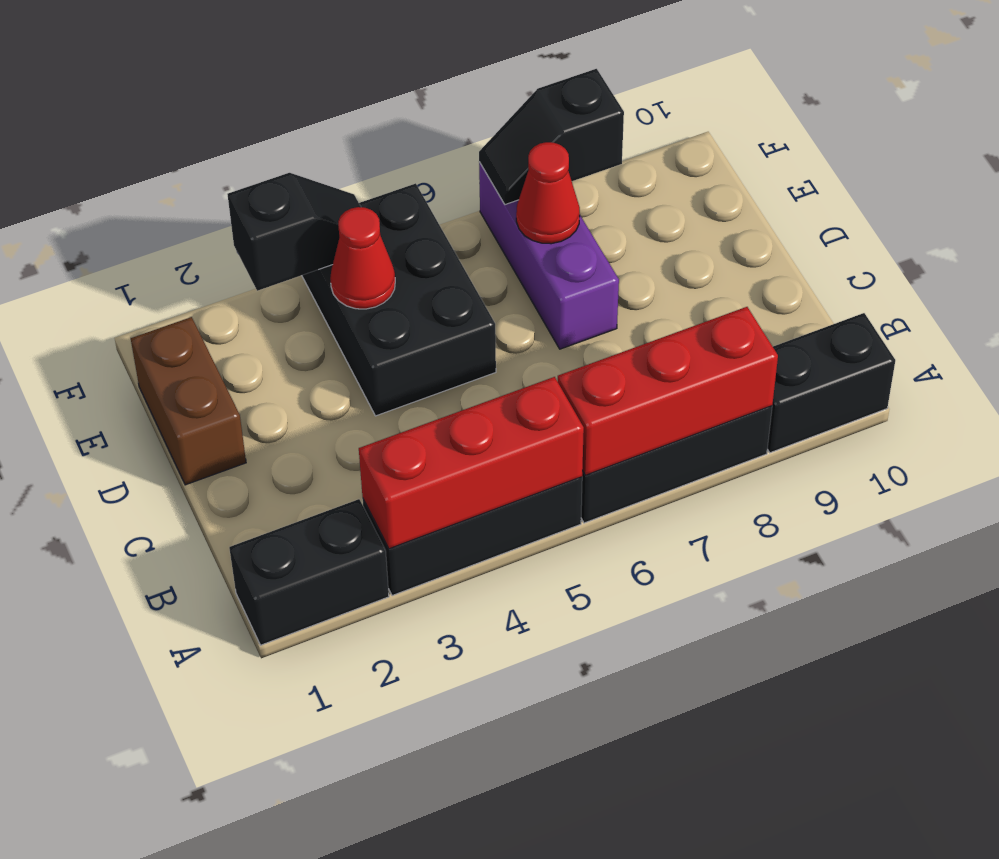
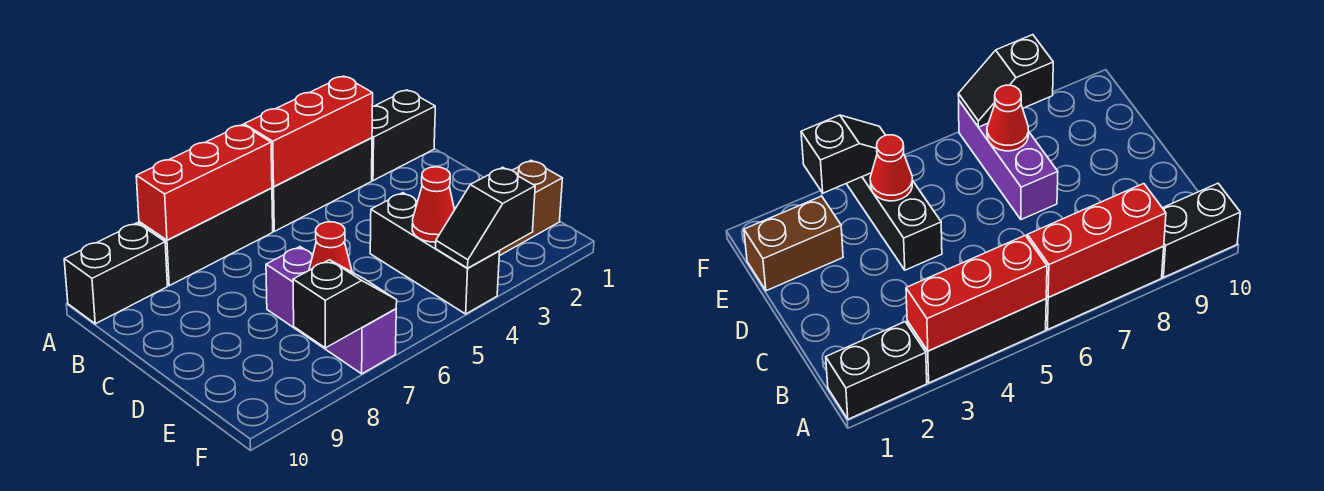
brown brick D1:E1 level 1 -> brown brick E1:E2 level 1
black brick D4:F5 level 1 -> black brick D4:F4 level 1

